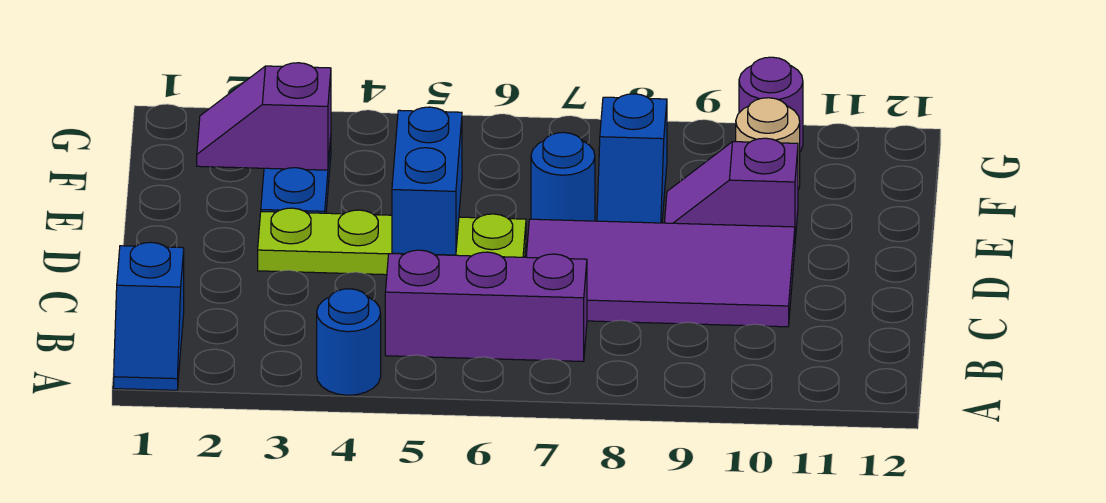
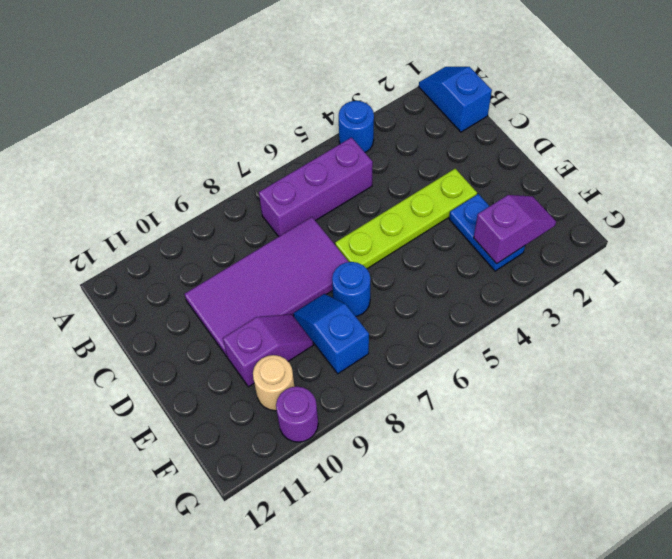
blue brick D5:E5 level 2 -> none

